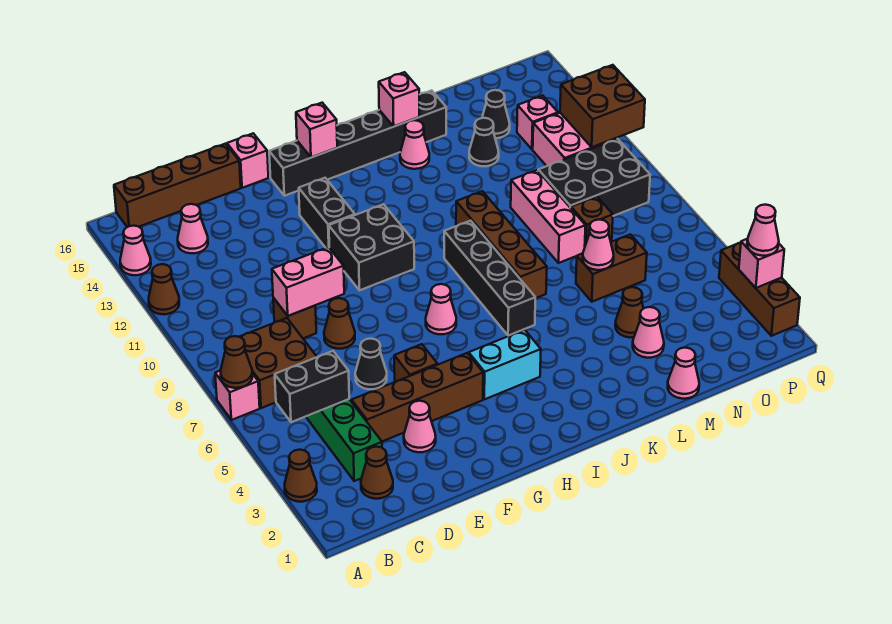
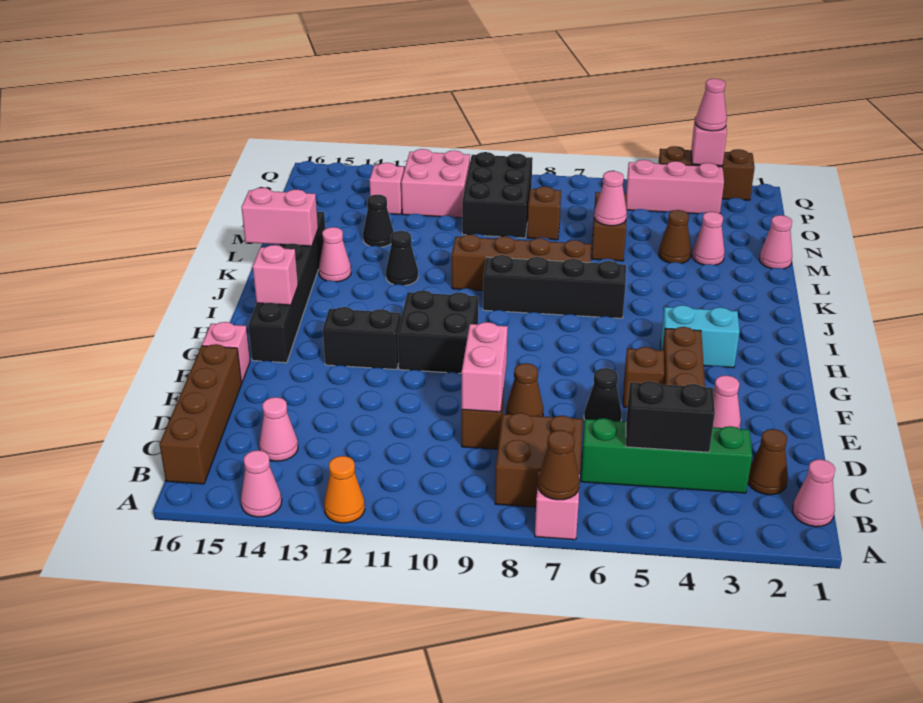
brown cone A3 level 1 -> none
brown cone A12 level 1 -> orange cone A12 level 1
black brick B5:C5 level 2 -> black brick C4:C5 level 2
cyan brick H4:I4 level 1 -> cyan brick H3:H4 level 1
pink cone H7 level 1 -> pink cone B1 level 1
pink brick K15 level 2 -> pink brick K15:K16 level 2
pink brick M8:M10 level 1 -> pink brick P3:P5 level 1
black cone N14 level 1 -> black cone K12 level 1
brown brick P11:Q12 level 2 -> none

